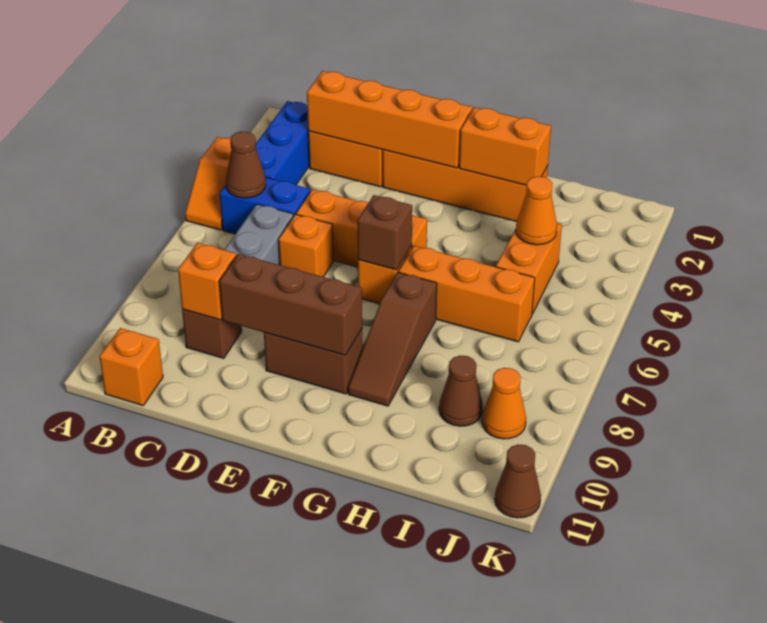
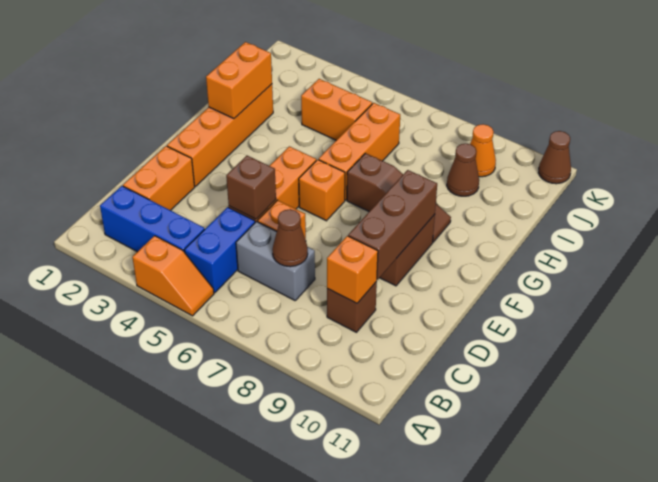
brown cone B5 level 2 -> brown cone C7 level 2
orange brick B11 level 1 -> none
orange brick C2:F2 level 2 -> none
brown brick F6 level 2 -> brown brick D5 level 2
orange cone I4 level 2 -> none

